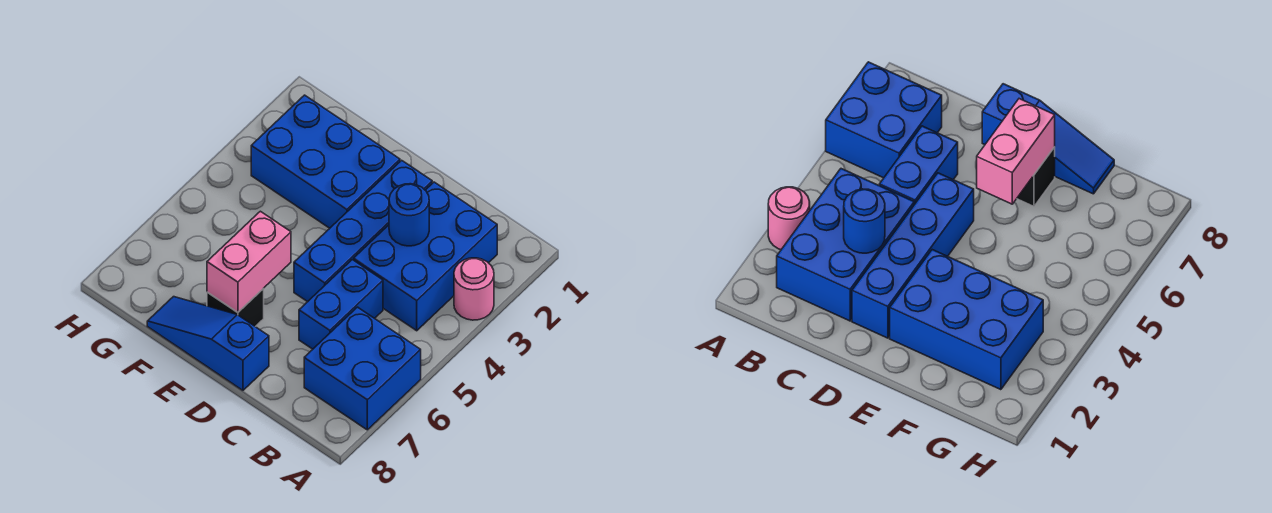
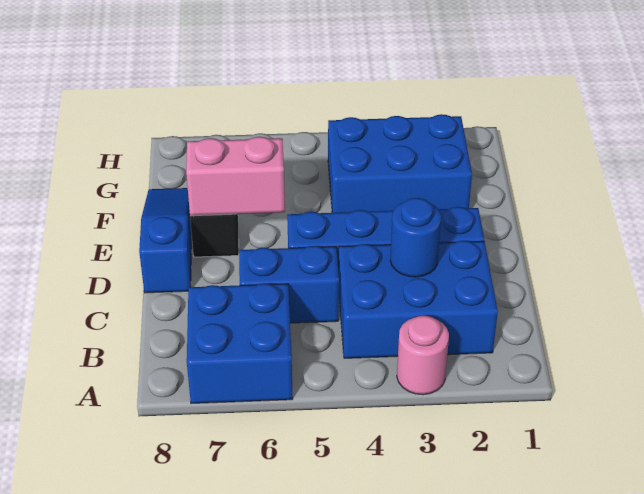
blue brick E2:G3 level 1 -> blue brick F2:G4 level 1

